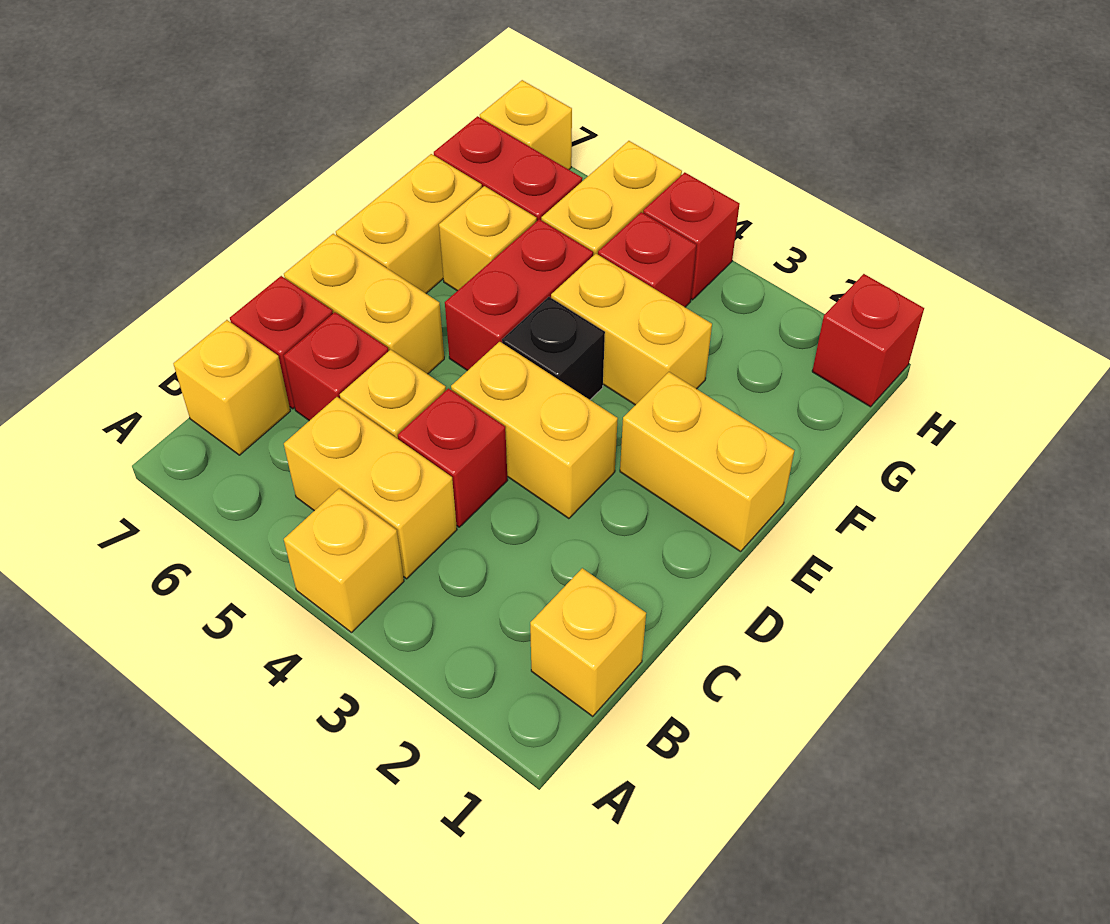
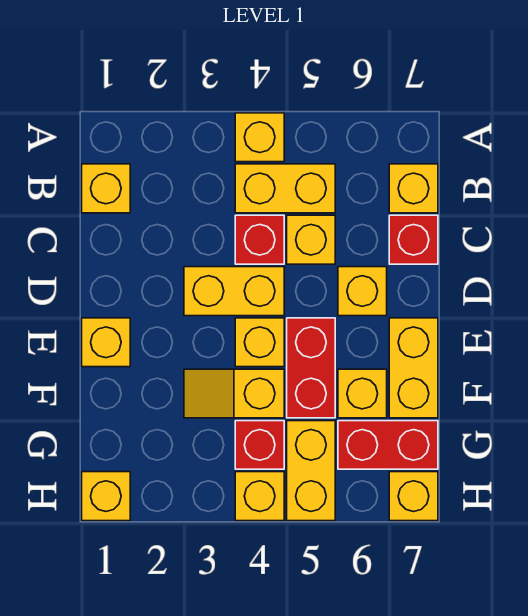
red brick C6 level 1 -> none
yellow brick D6:D7 level 1 -> yellow brick D6 level 1
yellow brick E1:E2 level 1 -> yellow brick E1 level 1
black brick E4 level 1 -> yellow brick E4 level 1
yellow brick F3:F4 level 1 -> yellow slope F3:F4 level 1 top 4
red brick H1 level 1 -> yellow brick H1 level 1
red brick H4 level 1 -> yellow brick H4 level 1

